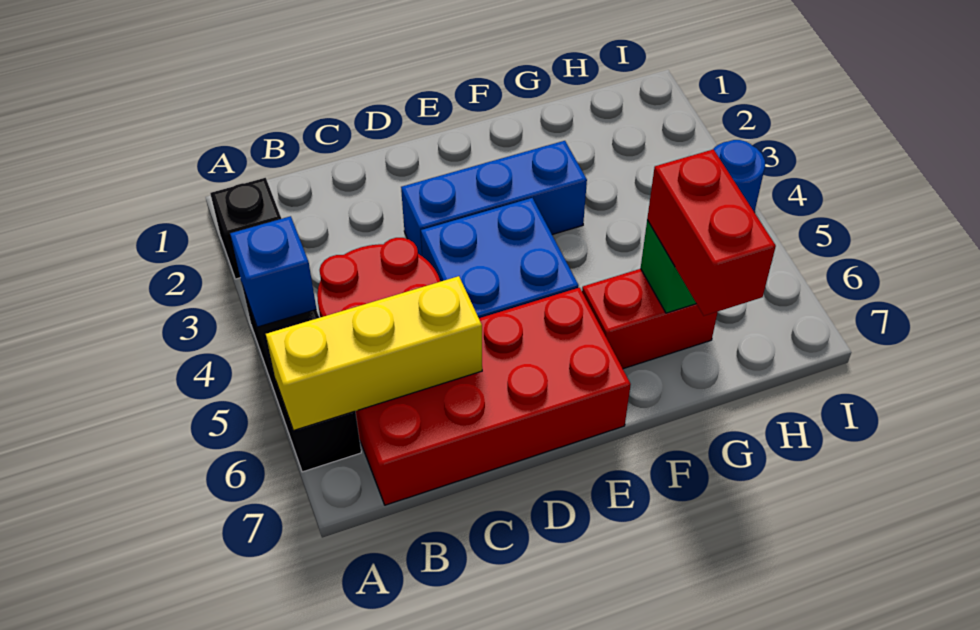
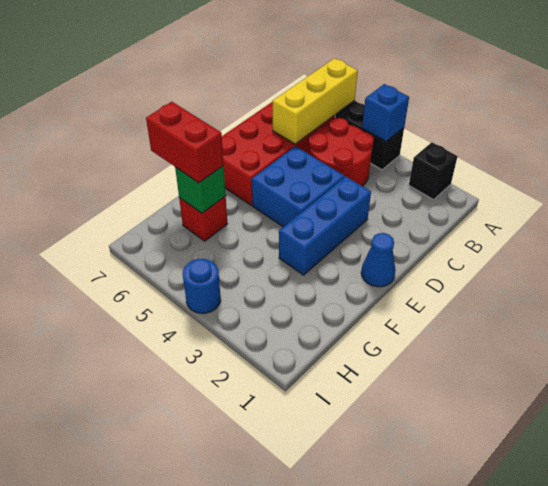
none -> blue cone E1 level 1
red brick F6:G6 level 1 -> red brick G6 level 1

